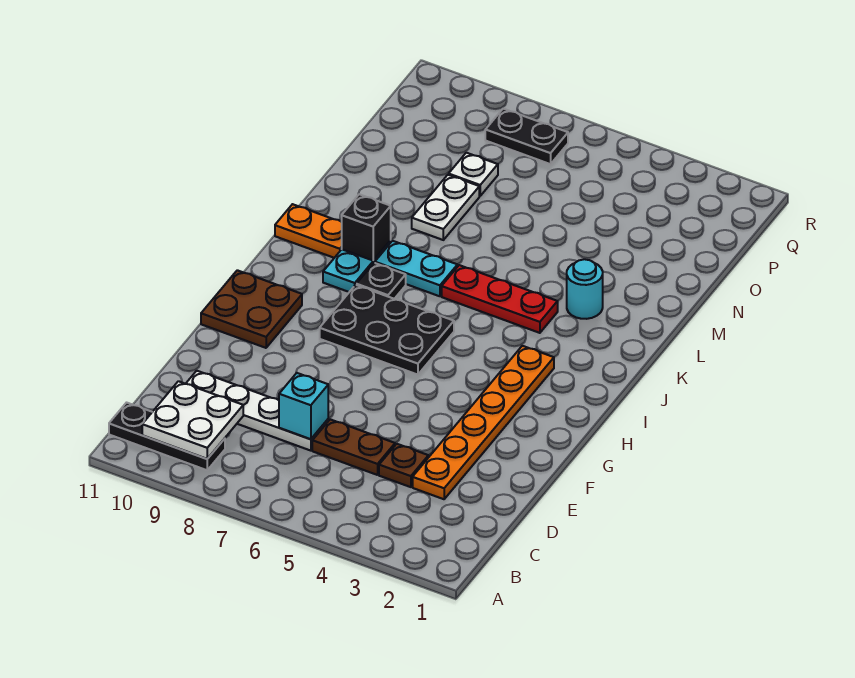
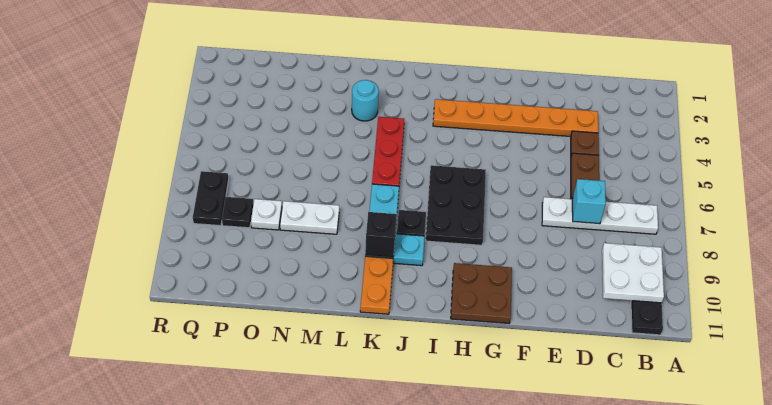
white plate D7:D10 level 1 -> white plate B7:E7 level 1
none -> black plate P8 level 1

